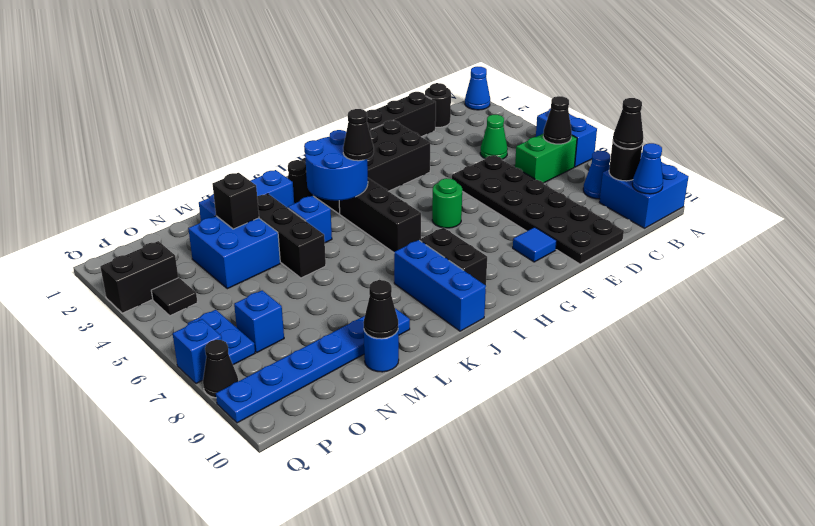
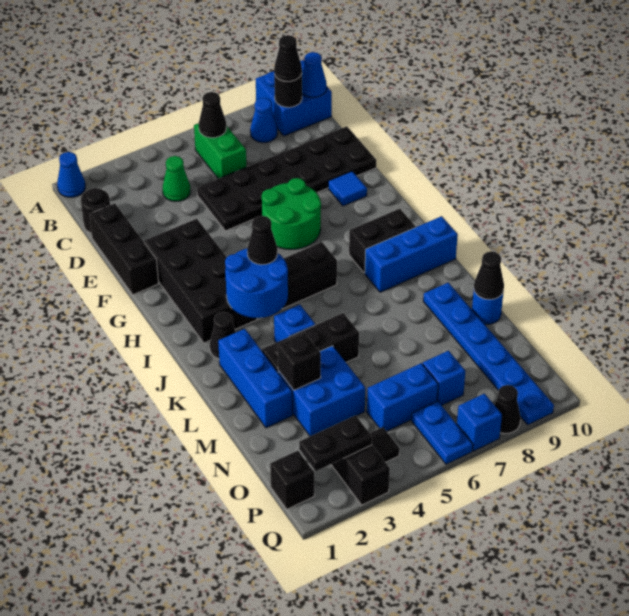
blue brick A5:A6 level 1 -> blue brick O5:O6 level 1
green round brick G6 level 1 -> green round brick F6:G7 level 1
none -> black brick P1 level 1
none -> black plate P2:P3 level 2
blue plate P6:P7 level 1 -> blue plate P6:Q6 level 1

